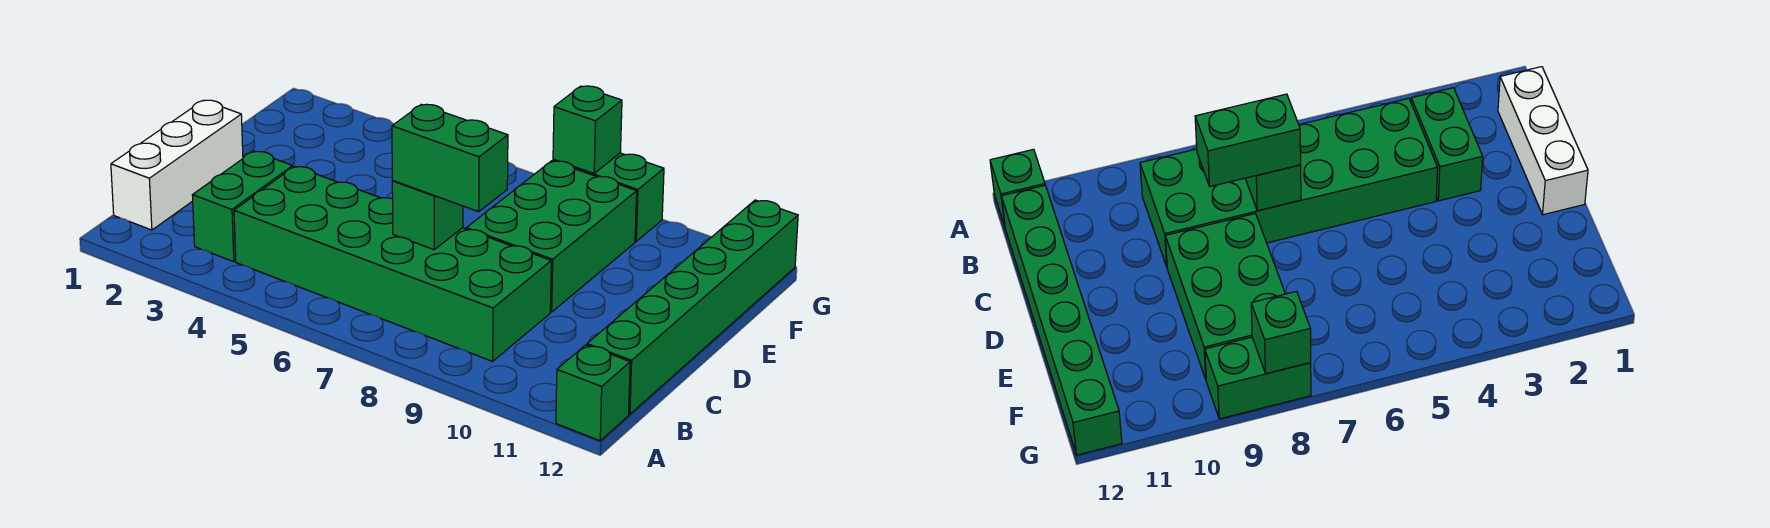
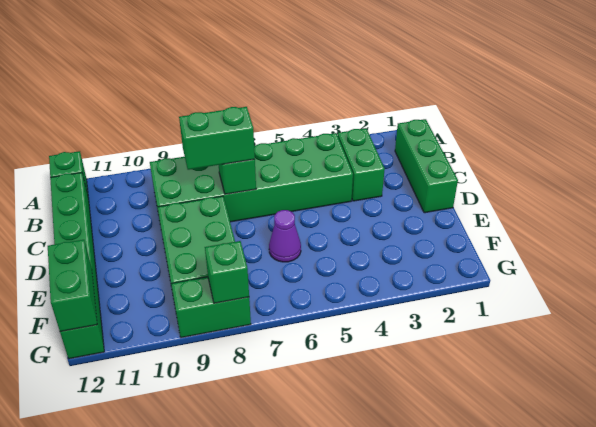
white brick B1:D1 level 1 -> green brick B1:D1 level 1
none -> purple cone E6 level 1
none -> green brick F12:G12 level 2

